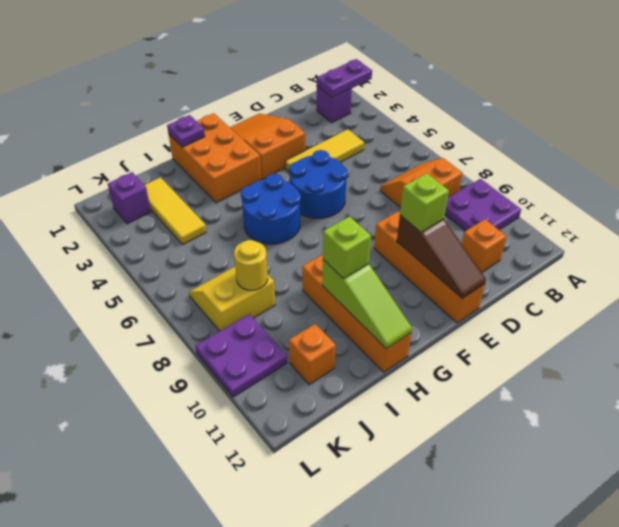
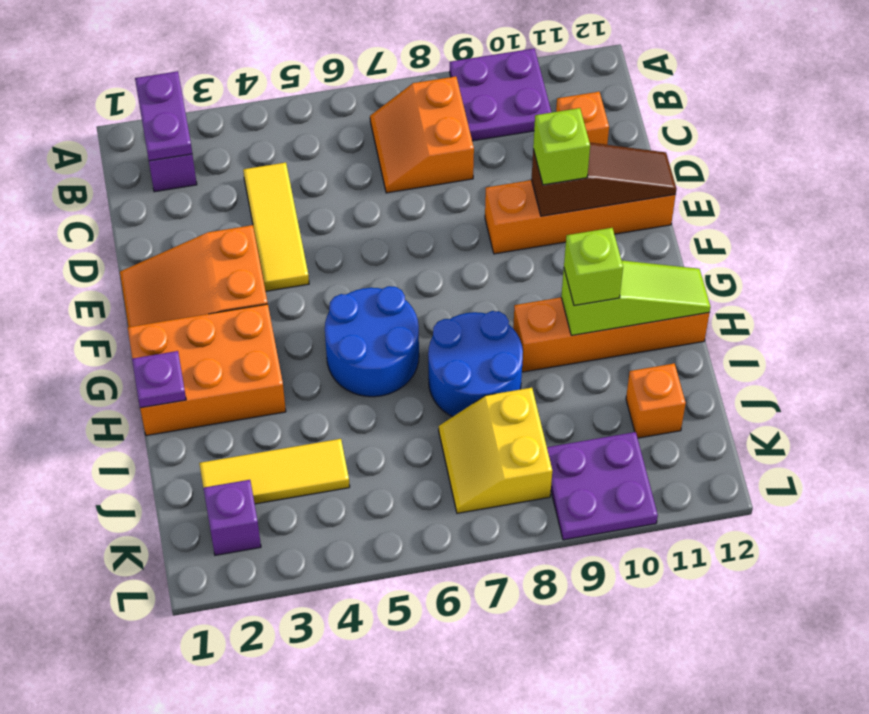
blue round brick E5:F6 level 1 -> blue round brick H7:I8 level 1
yellow round brick J8 level 2 -> none

